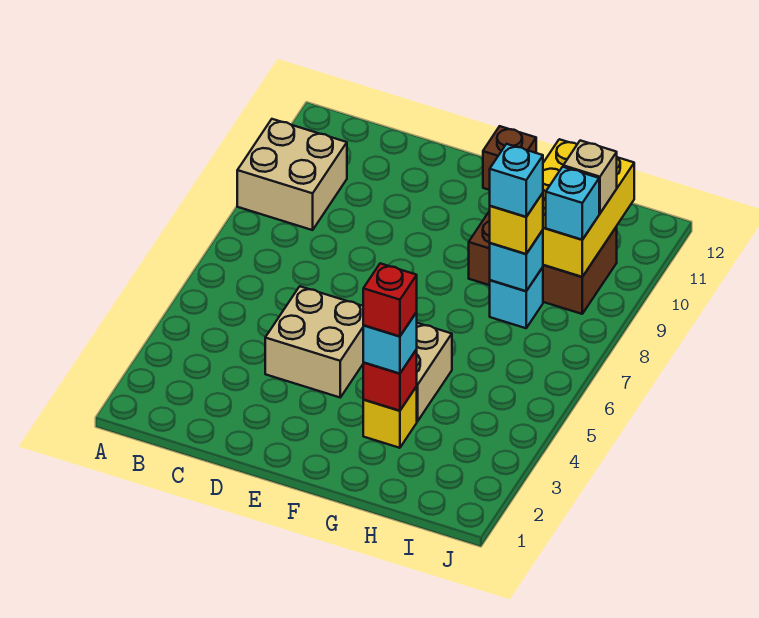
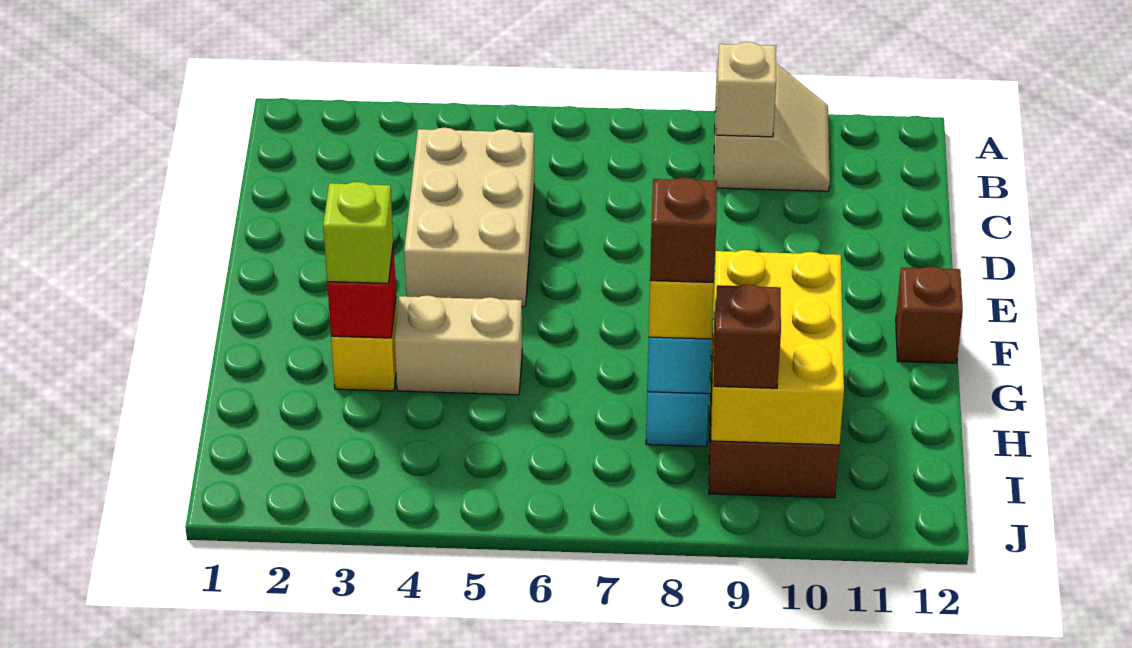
tan brick A9:B10 level 1 -> tan slope A9:B10 level 1 top 9
tan brick D4:E5 level 1 -> tan brick C4:E5 level 1
cyan brick G3 level 3 -> lime brick G3 level 3
red brick G3 level 4 -> none
cyan brick H8 level 4 -> brown brick H8 level 4
yellow brick H9:I11 level 2 -> yellow brick G9:I10 level 2
cyan brick I9 level 3 -> brown brick I9 level 3
tan brick I10 level 3 -> tan brick B9 level 2

